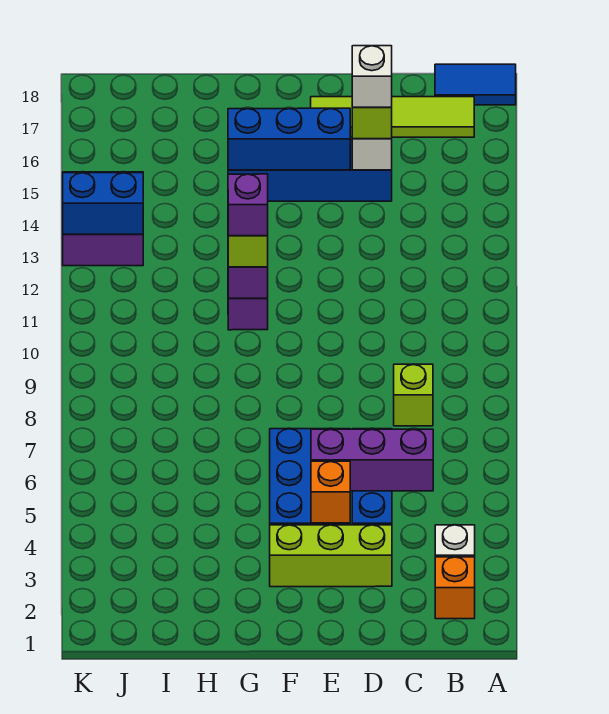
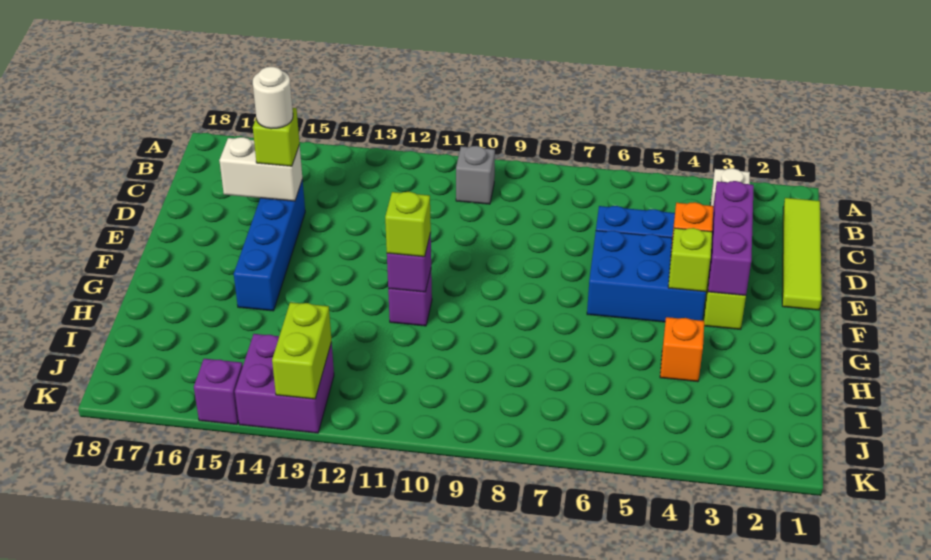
blue tile A18:B18 level 1 -> none
orange brick B2 level 1 -> orange brick H4 level 1
none -> grey brick B10 level 1
lime tile B17:E17 level 1 -> lime tile B1:E1 level 1
purple brick C5:E5 level 2 -> purple brick D3:F3 level 2
lime brick C8 level 1 -> lime brick F4 level 2
white brick D15 level 4 -> white round brick D15 level 4
blue brick E15:G15 level 2 -> none
purple brick G11 level 4 -> purple brick K15 level 1
blue brick J13:K13 level 2 -> lime brick J13:K13 level 2

